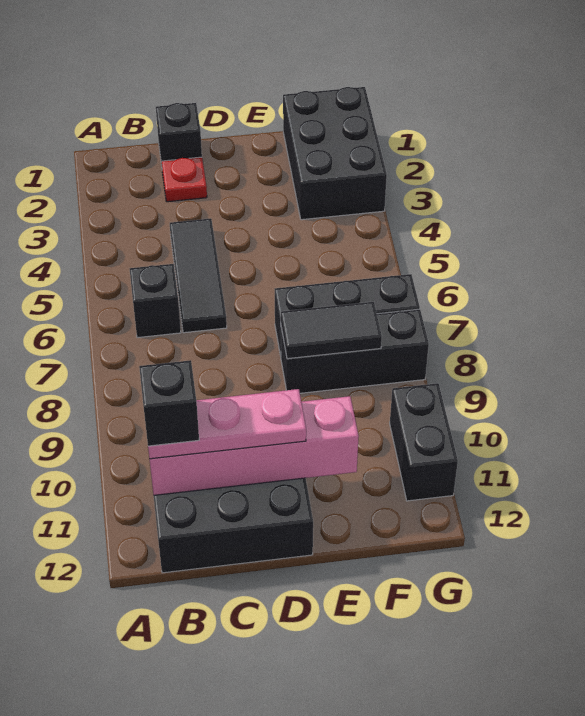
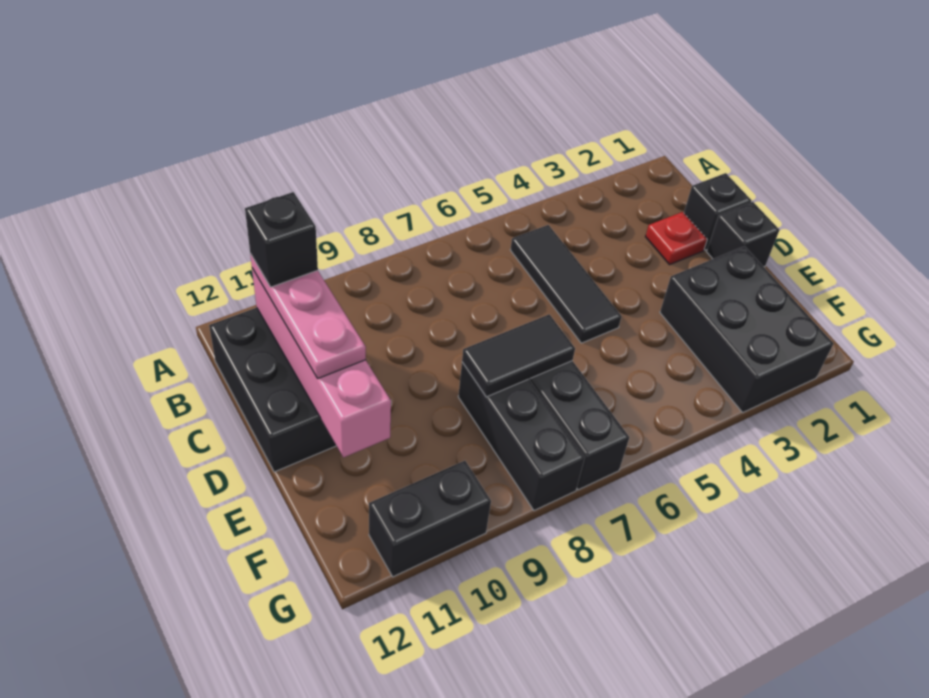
black brick B6 level 1 -> black brick D1 level 1
black tile C4:C6 level 1 -> black tile B5:D5 level 1
black tile E8:F8 level 2 -> black tile E7:E8 level 2
black brick F1:G3 level 1 -> black brick E2:G3 level 1

